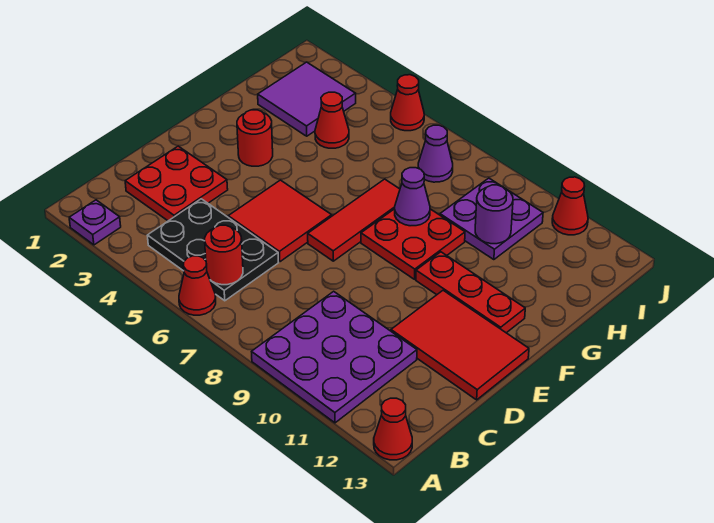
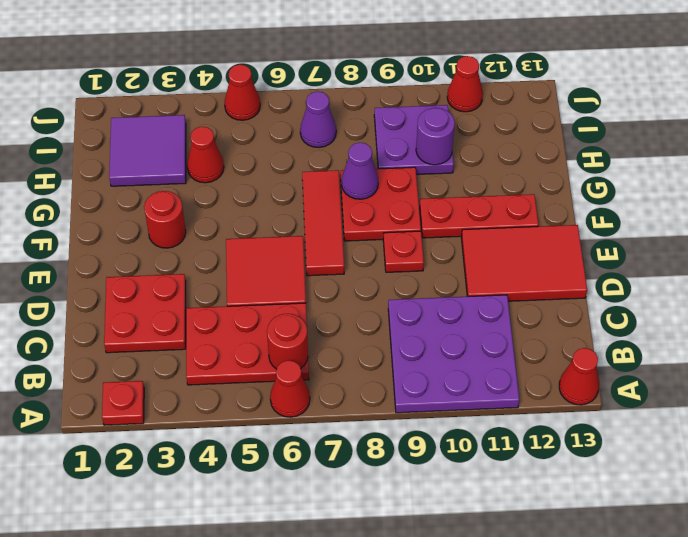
purple plate A2 level 1 -> red plate A2 level 1
black plate B4:C6 level 1 -> red plate B4:C6 level 1
none -> red plate E9 level 1

